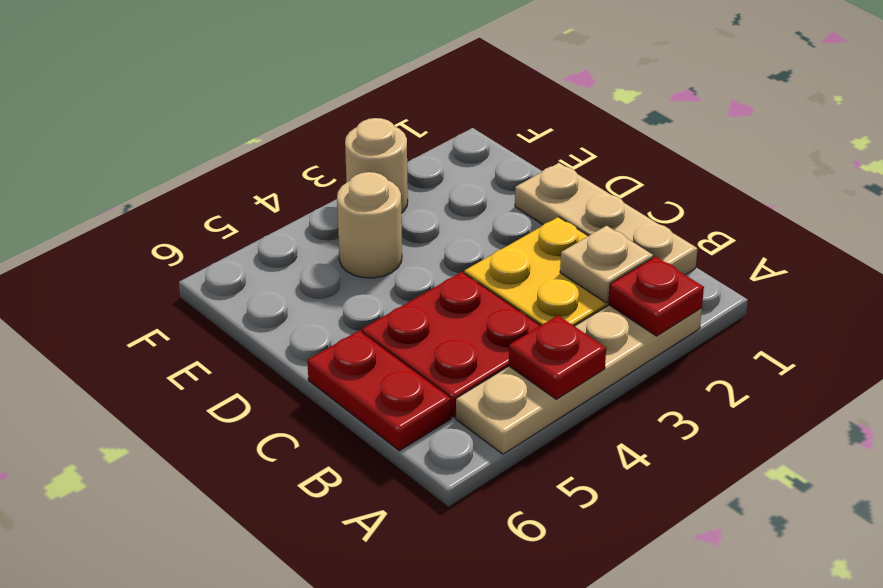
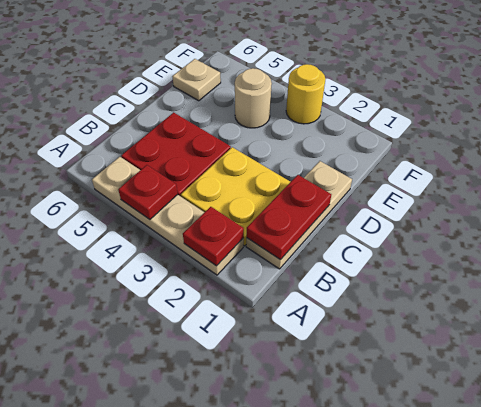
tan plate B2 level 2 -> tan plate E6 level 1
red plate B6:C6 level 1 -> red plate B1:C1 level 2
tan round brick F3 level 1 -> yellow round brick F3 level 1

